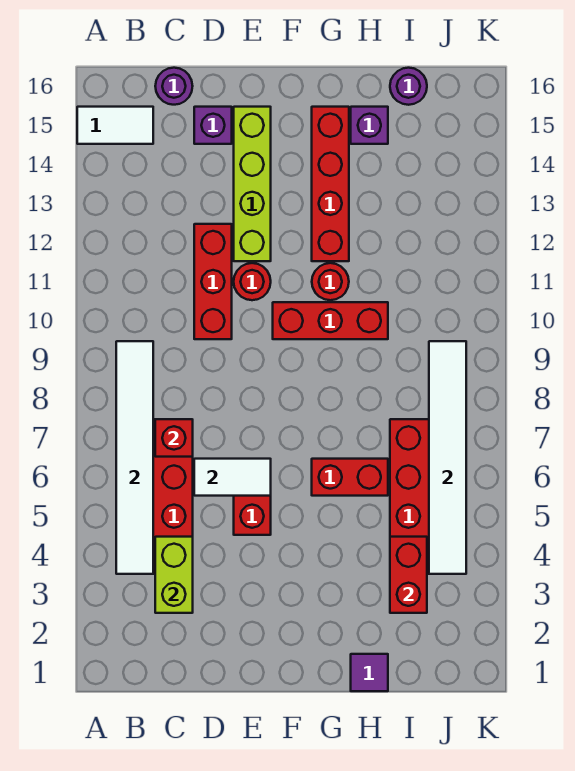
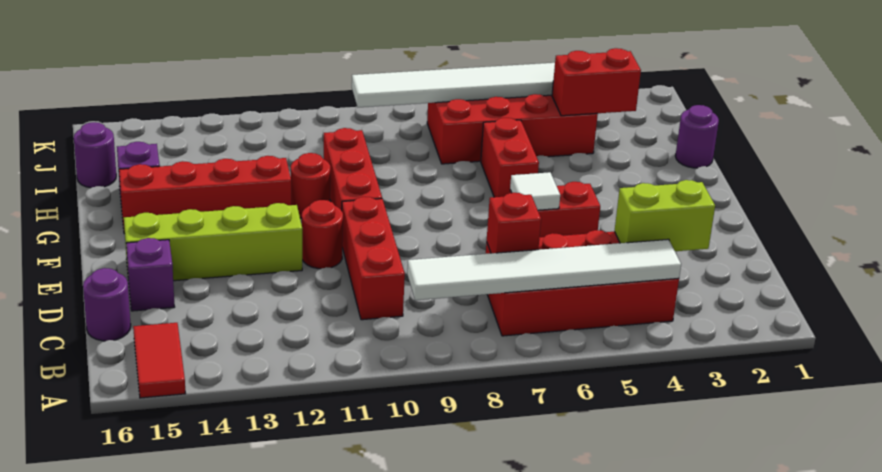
white tile A15:B15 level 1 -> red tile A15:B15 level 1
white tile D6:E6 level 2 -> white tile E6 level 2
red brick D10:D12 level 1 -> red brick C10:E10 level 1
purple tile H1 level 1 -> purple round brick H1 level 1

